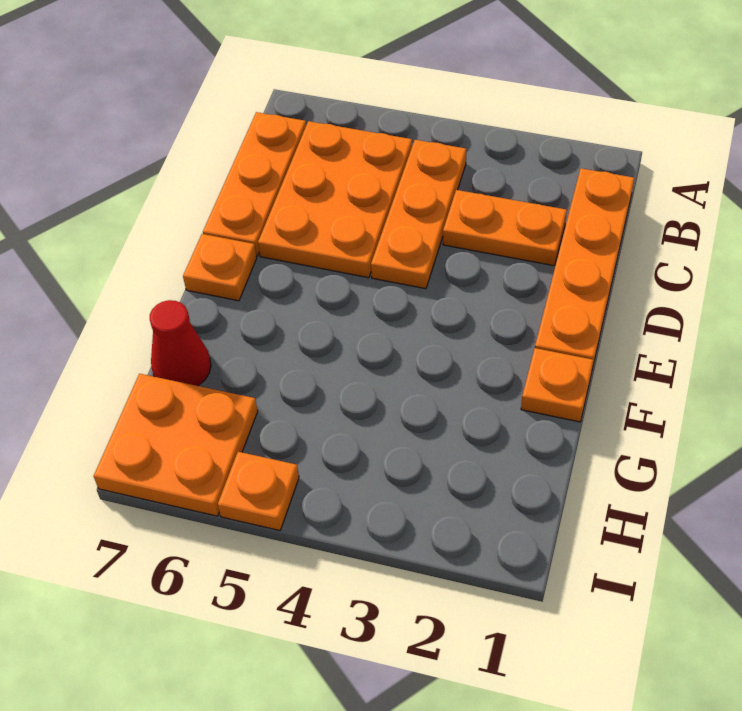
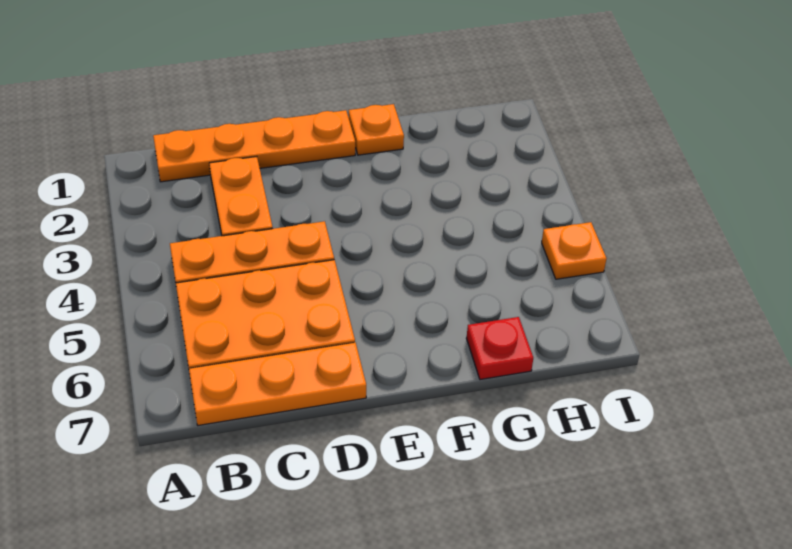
orange plate E7 level 1 -> none
red cone G7 level 1 -> red plate G7 level 1
orange plate H6:I7 level 1 -> none

